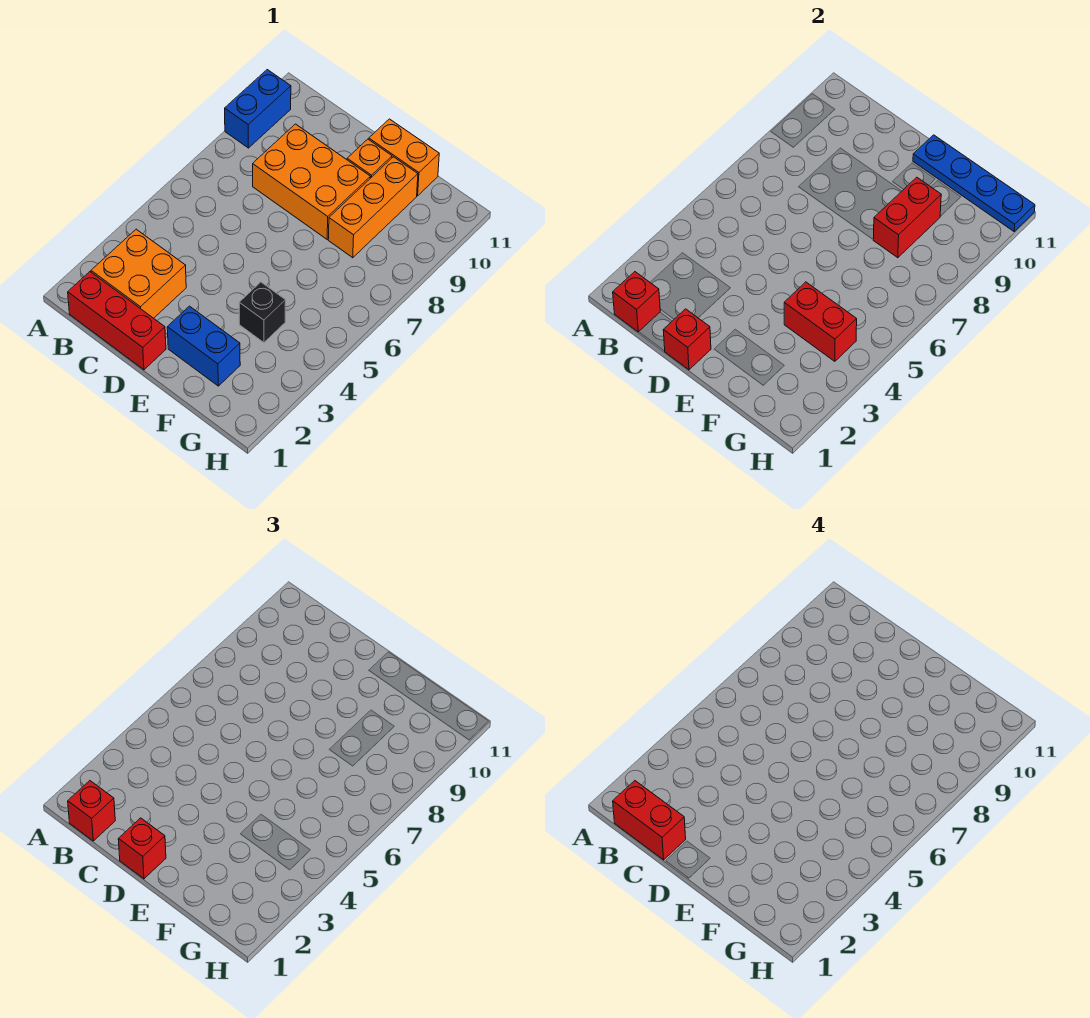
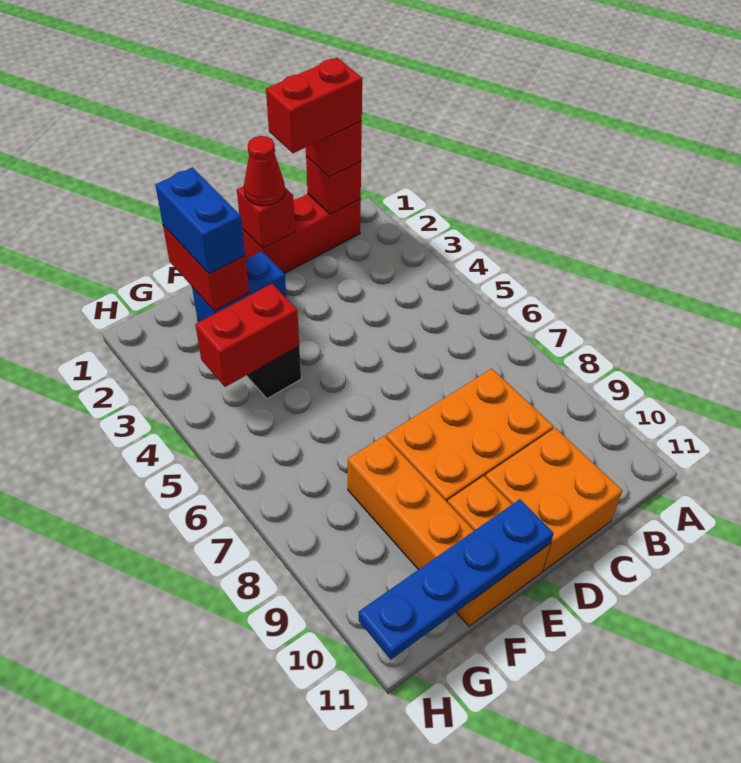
blue brick A9:A10 level 1 -> blue brick F1:F2 level 3
orange brick B2:C3 level 1 -> orange brick C10:D11 level 1
red brick D1 level 3 -> red cone D1 level 3
red brick F8:F9 level 2 -> red brick F1:F2 level 2

